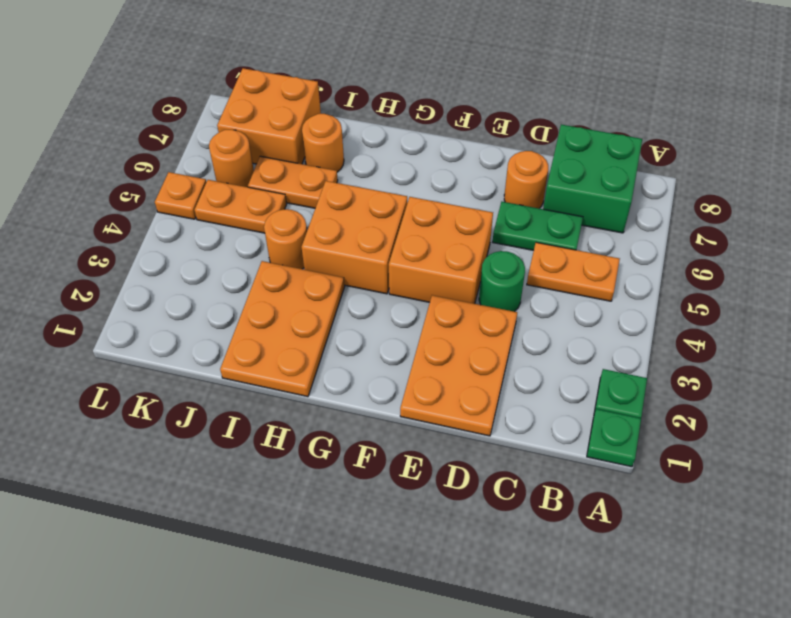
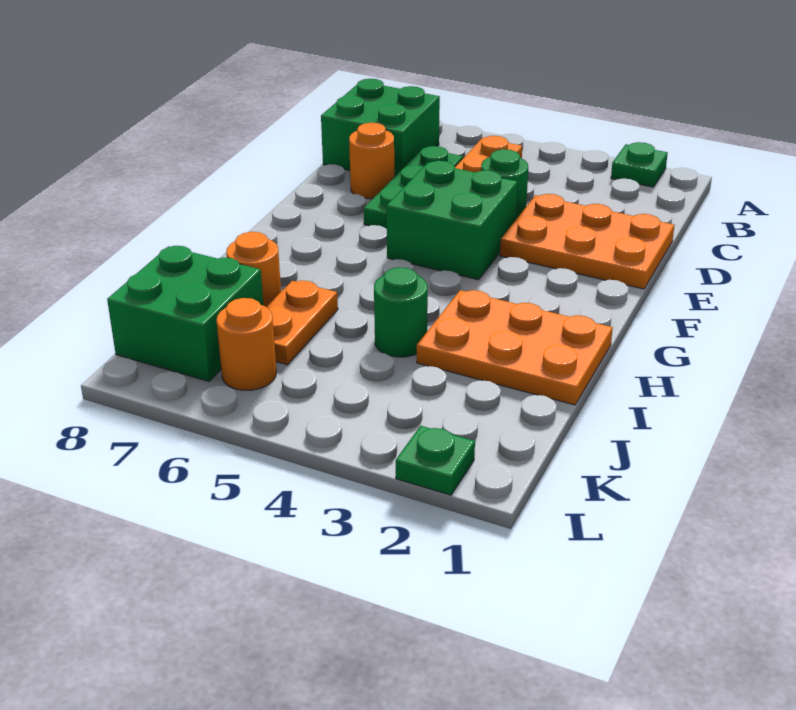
green plate A1 level 1 -> green plate L2 level 1
green plate C6:D6 level 1 -> green plate C6:E6 level 1
orange brick E4:F5 level 1 -> green brick E4:F5 level 1
orange brick G4:H5 level 1 -> none
orange round brick I4 level 1 -> green round brick I4 level 1
orange plate J5:K5 level 1 -> none
orange brick J7:K8 level 1 -> green brick J7:K8 level 1
orange plate L5 level 1 -> none

